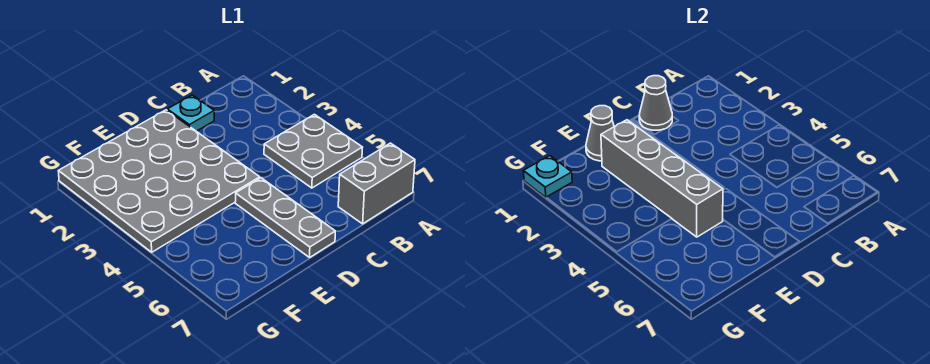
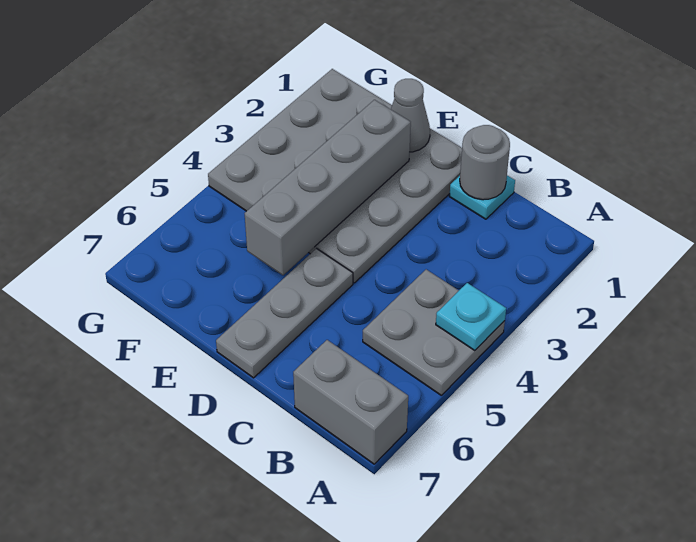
grey cone C1 level 2 -> grey round brick C1 level 2
cyan plate G1 level 2 -> cyan plate A4 level 2

